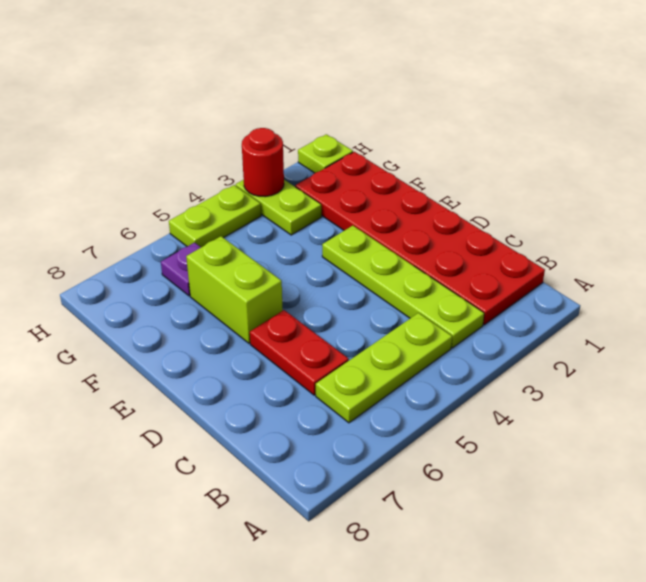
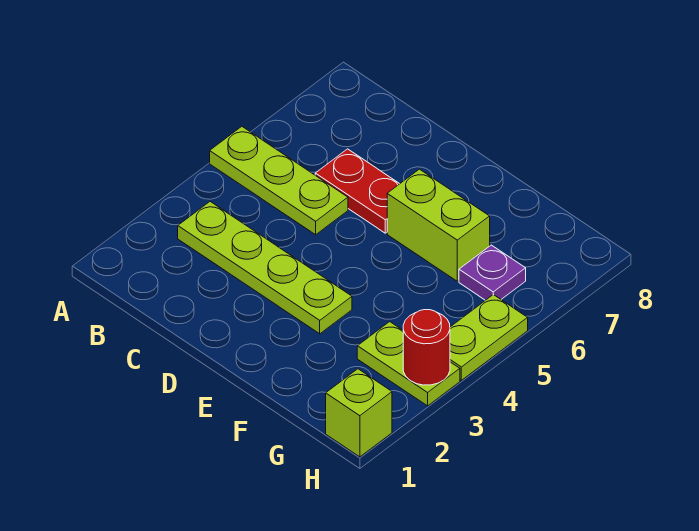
red plate B1:G2 level 1 -> none
lime plate B4:B6 level 1 -> lime plate A5:C5 level 1
lime plate H1 level 1 -> lime brick H1 level 1

